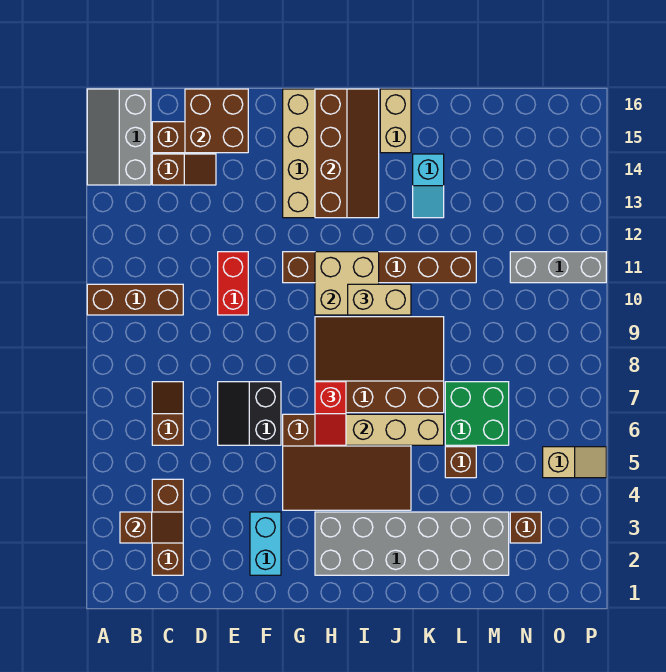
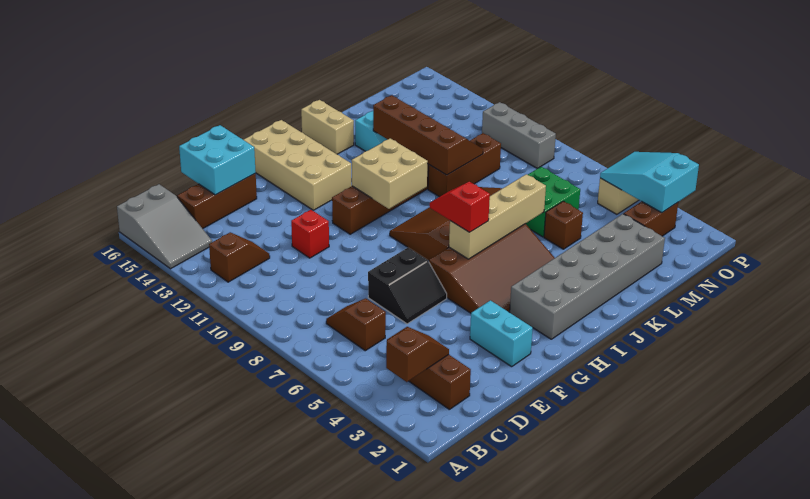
brown brick A10:C10 level 1 -> brown brick K10:M10 level 1
grey slope A14:B16 level 1 top B -> grey slope A14:B16 level 1 top 16
brown slope C14:D14 level 1 top C -> brown slope B12:C12 level 1 top B
brown brick D15:E16 level 2 -> cyan brick D15:E16 level 2
black slope E6:F7 level 1 top F -> black slope E6:F7 level 1 top 7
red brick E10:E11 level 1 -> red brick E11 level 1
red slope H6:H7 level 3 top 7 -> red slope H6:H7 level 3 top 6
brown slope H13:I16 level 2 top H -> brown slope K10:L13 level 2 top K
tan brick I10:J10 level 3 -> none
brown brick N3 level 1 -> brown brick N3:O3 level 1
grey brick N11:P11 level 1 -> grey brick O9:O11 level 1
none -> cyan slope O3:P5 level 2 top 3

